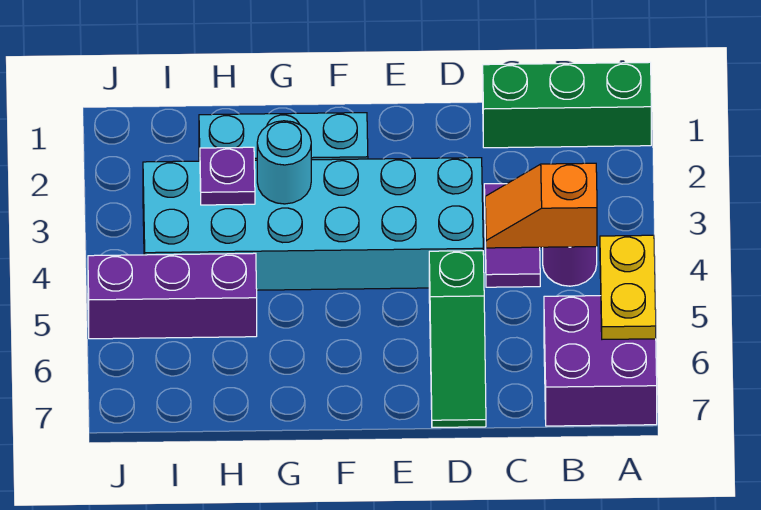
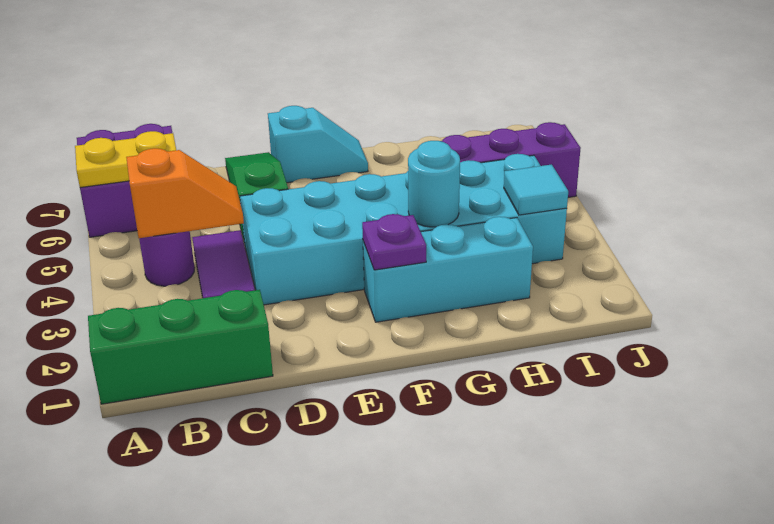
yellow plate A5:A6 level 2 -> yellow plate A6:B6 level 2
none -> cyan slope E7:F7 level 1 top E
purple plate H3 level 2 -> purple plate F2 level 2
none -> cyan tile I3 level 2

